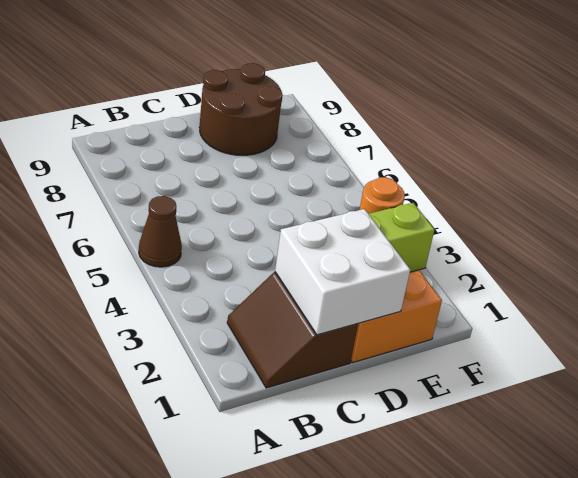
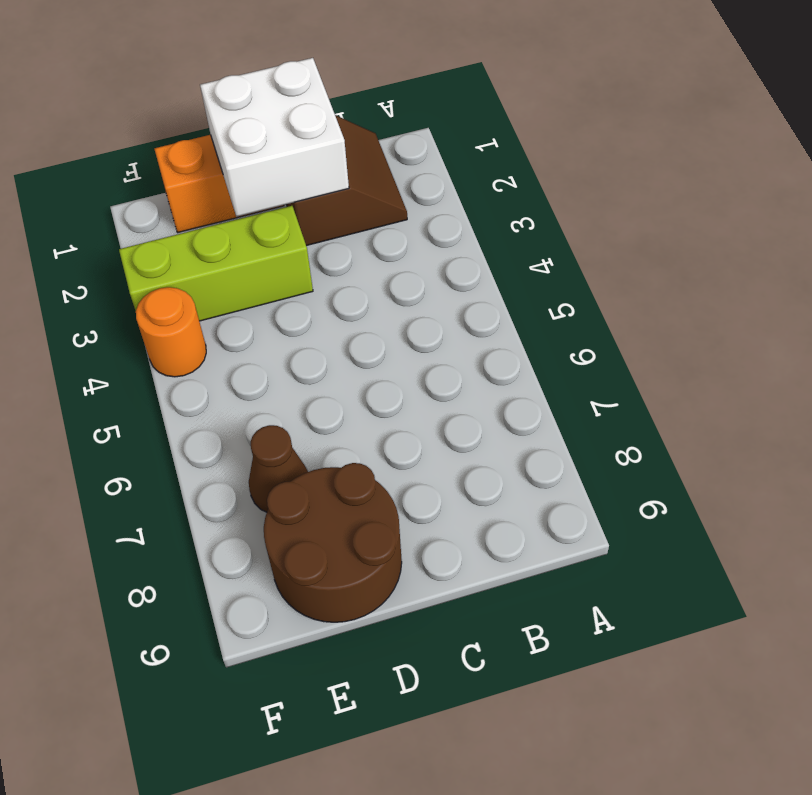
brown cone A5 level 1 -> brown cone E7 level 1

